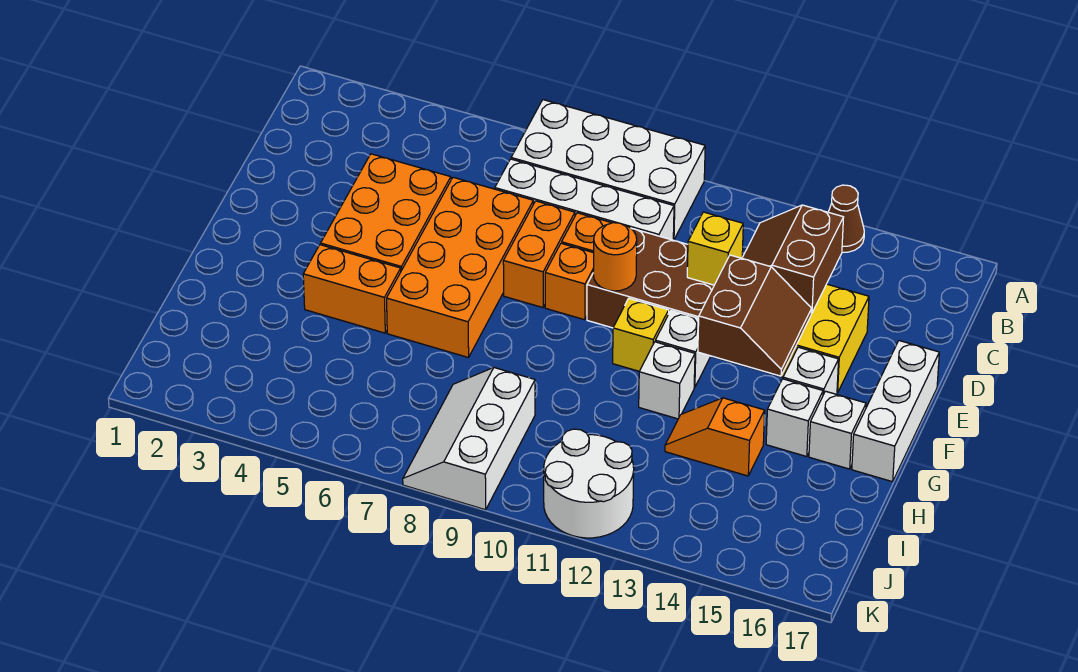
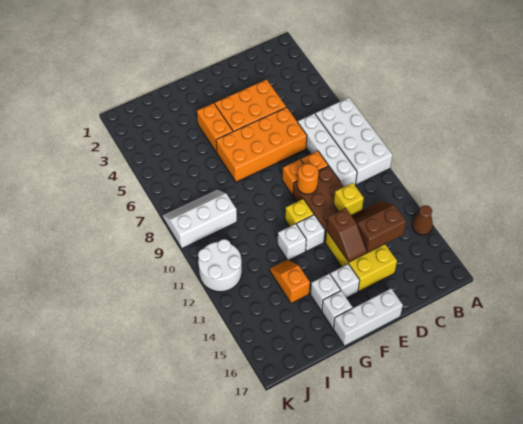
orange brick D8:E8 level 1 -> none
brown slope E13:F14 level 2 top 13 -> brown slope E13:E14 level 2 top 13

